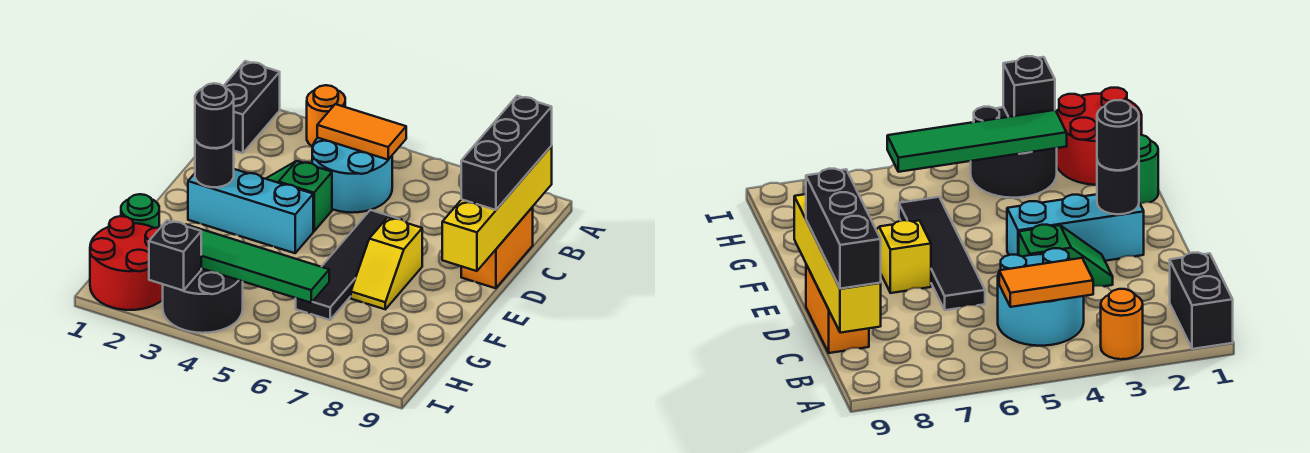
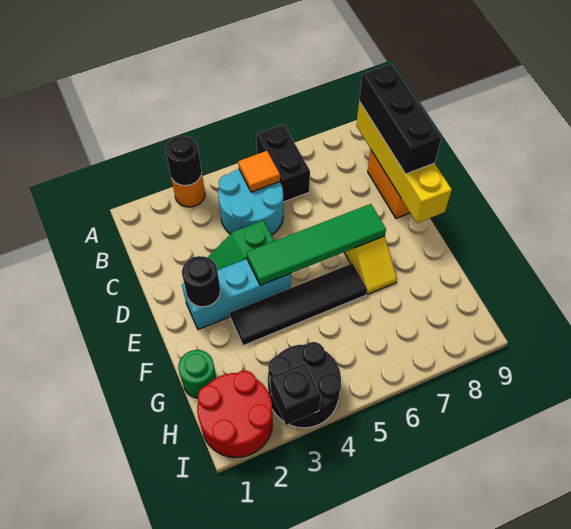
black brick A1:B1 level 1 -> black brick A6:B6 level 1
orange tile B4:B5 level 2 -> orange tile B5 level 2
black tile D6:G6 level 1 -> black tile F3:F6 level 1
black round brick E2 level 3 -> black round brick A3 level 2
green tile H3:H6 level 2 -> green tile E4:E7 level 2

